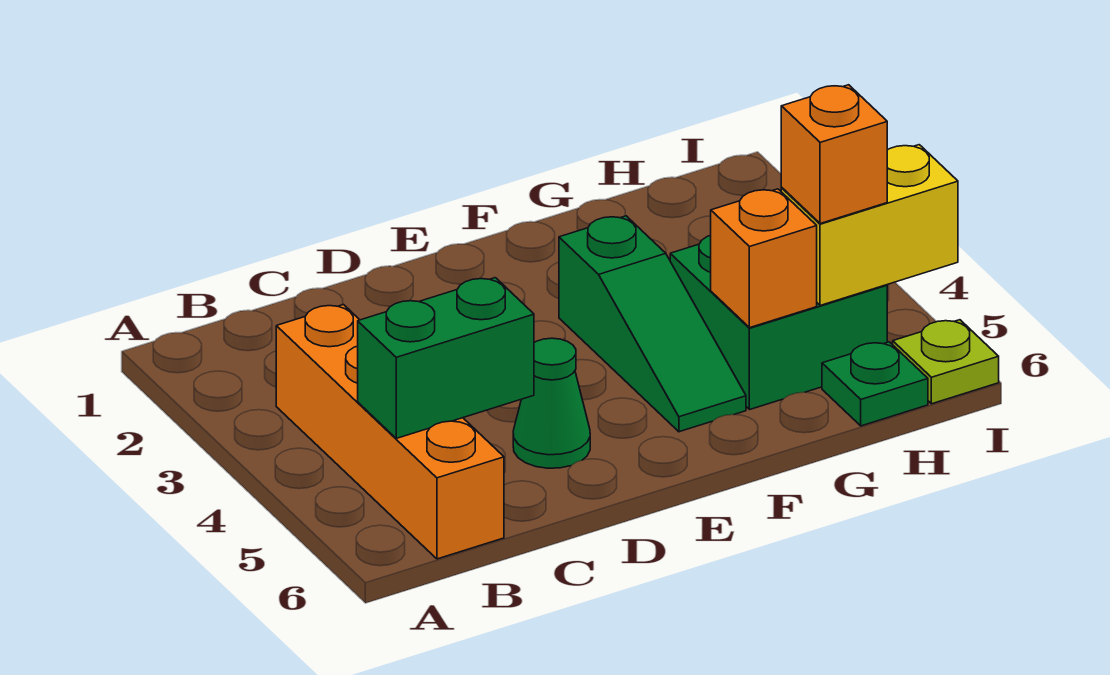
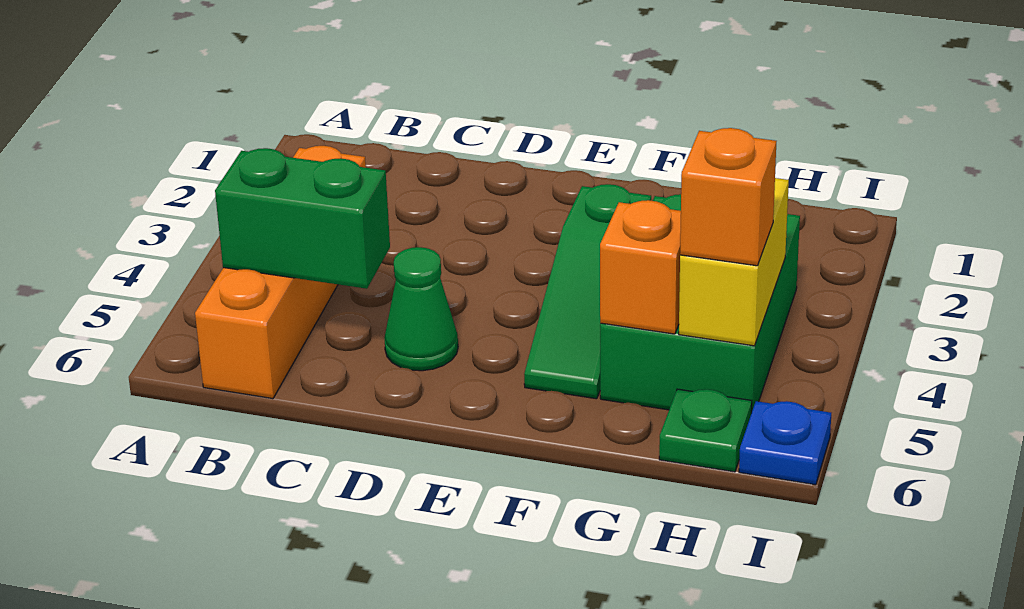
green brick G4:H5 level 1 -> green brick G3:H5 level 1
yellow brick H5:I5 level 2 -> yellow brick H4:H5 level 2
lime plate I6 level 1 -> blue plate I6 level 1

